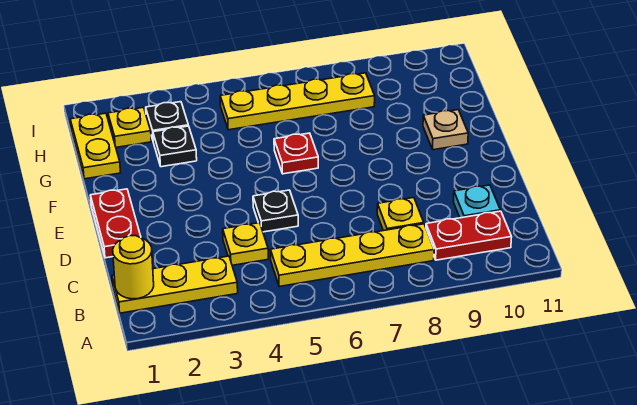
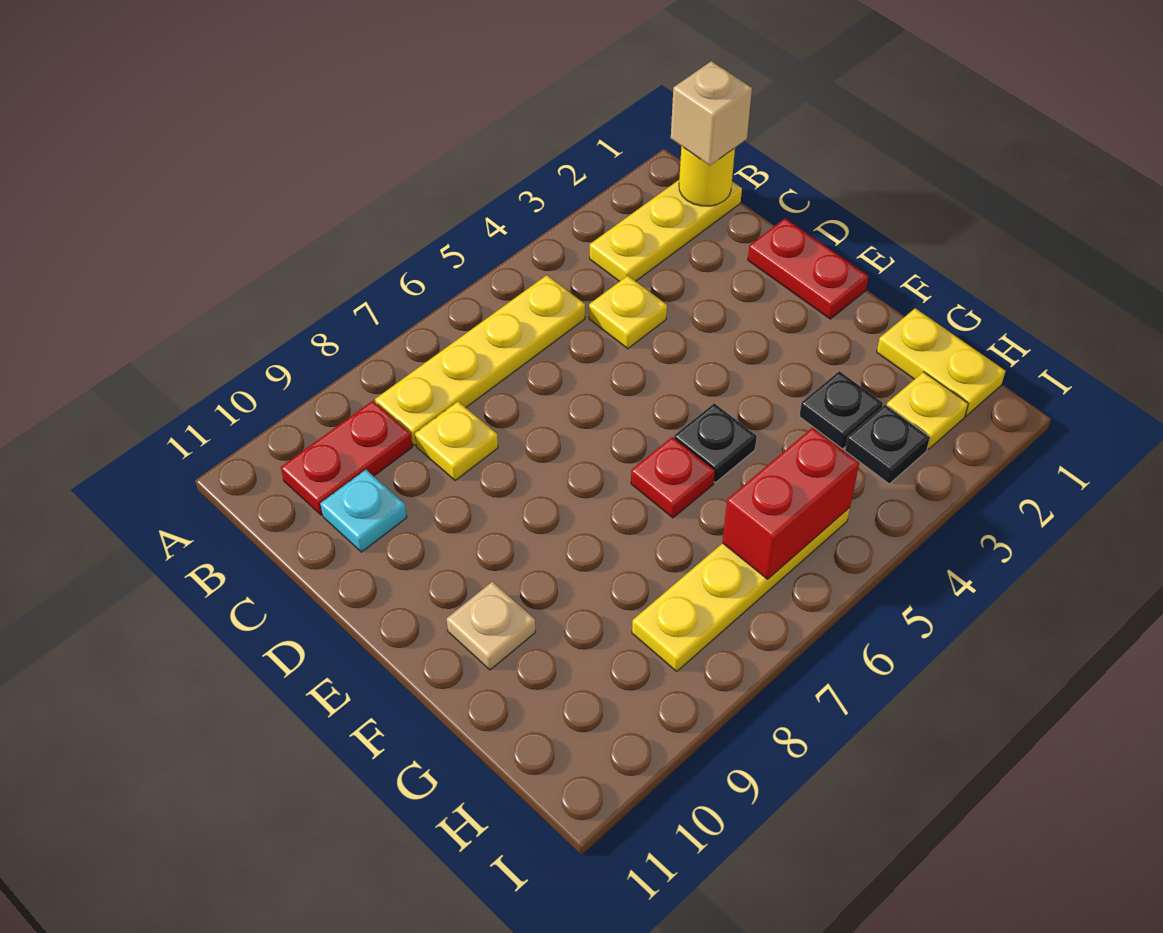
none -> tan brick B1 level 3
black plate D5 level 1 -> black plate F5 level 1
none -> red brick H5:H6 level 2

